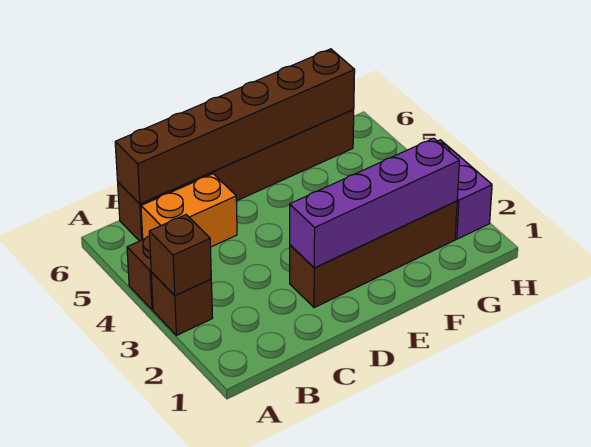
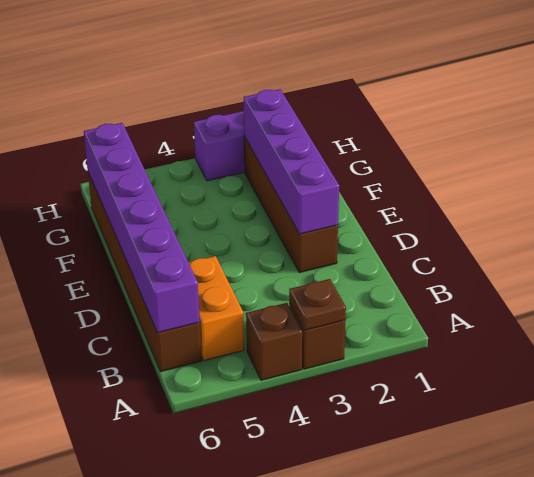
brown brick A3 level 2 -> brown plate A3 level 2
brown brick B6:G6 level 2 -> purple brick B6:G6 level 2

